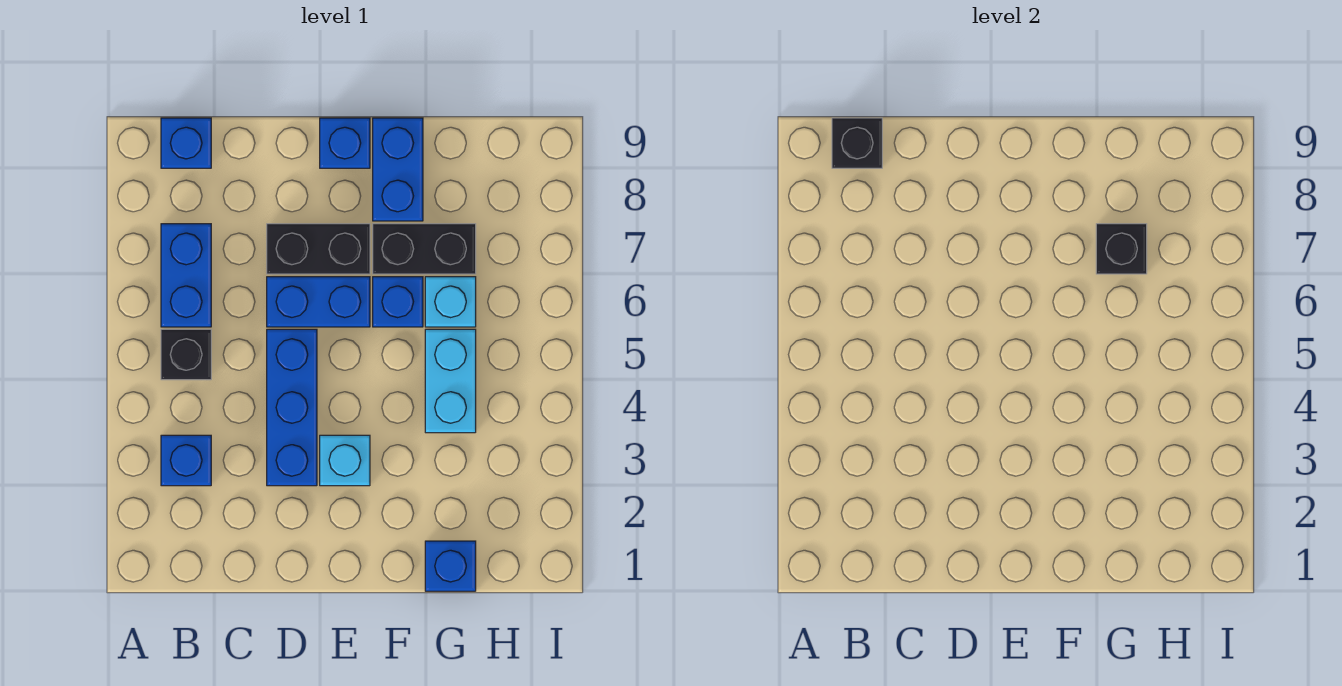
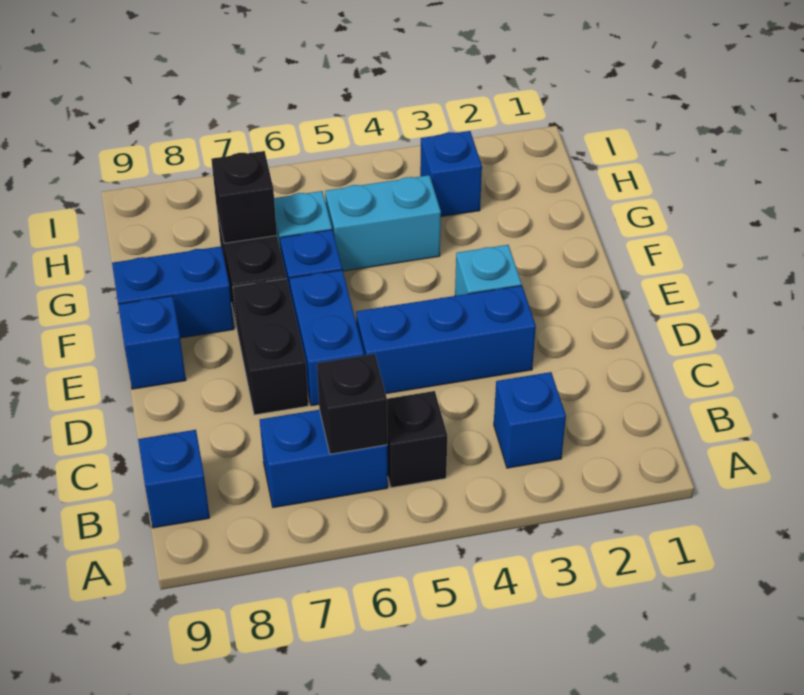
black brick B9 level 2 -> black brick B6 level 2
blue brick G1 level 1 -> blue brick H3 level 1

